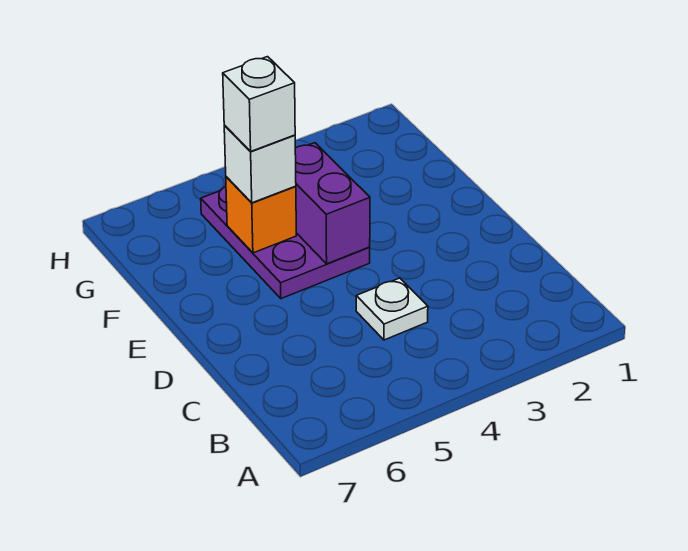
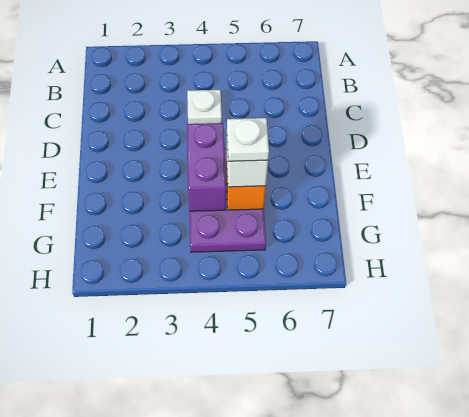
white brick F5 level 4 -> white plate F5 level 4

